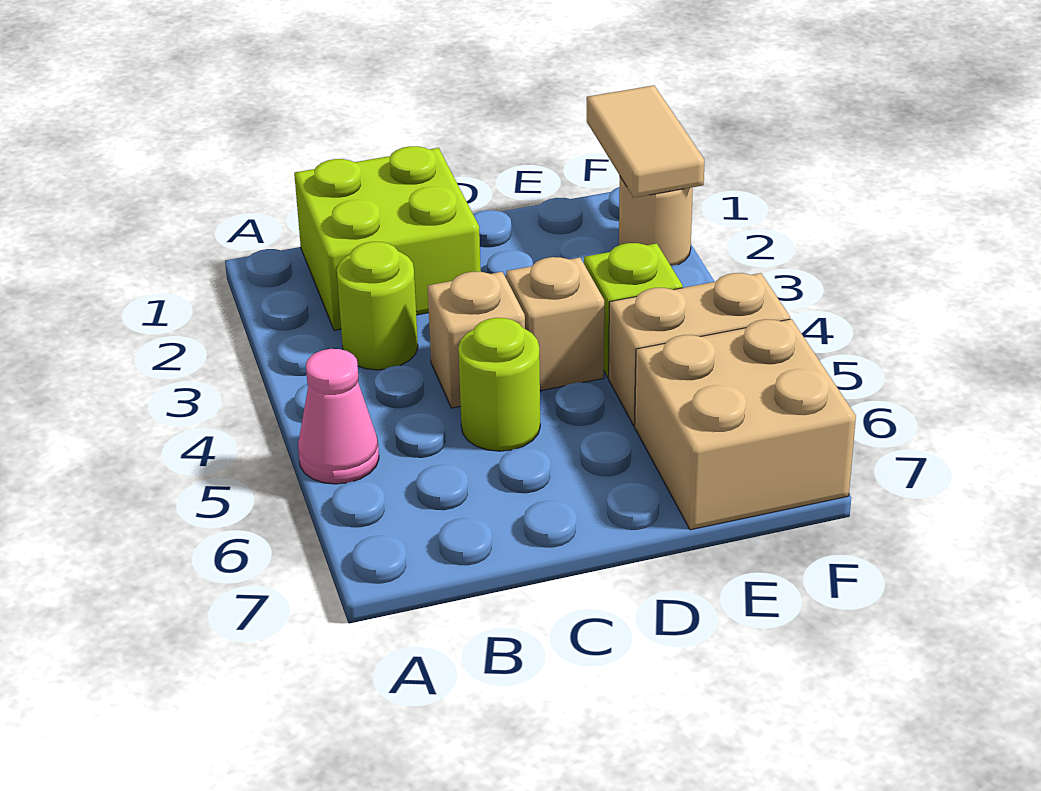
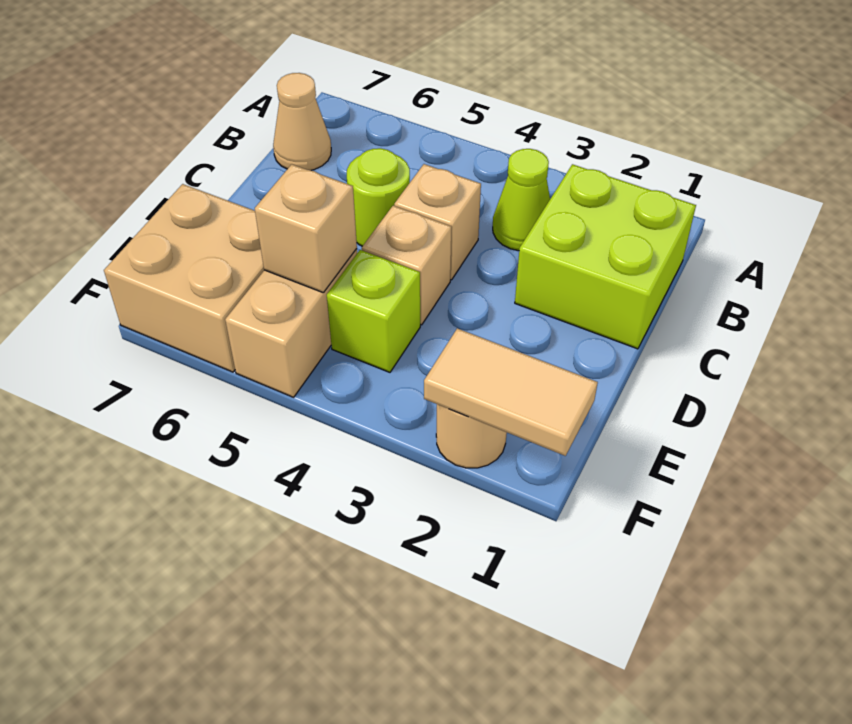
pink cone A5 level 1 -> none
lime round brick B3 level 1 -> lime cone B3 level 1
none -> tan cone B7 level 1
none -> tan brick E5 level 2

